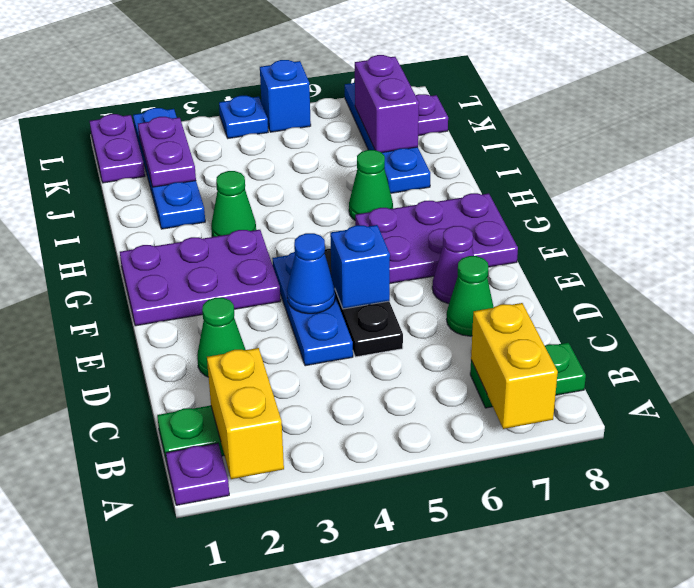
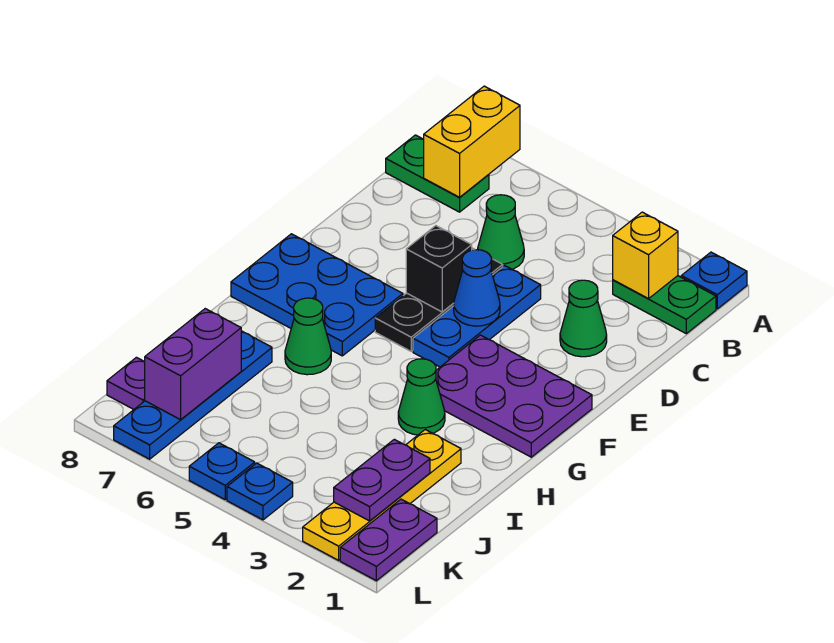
purple plate A1 level 1 -> blue plate A1 level 1
yellow brick A2:B2 level 2 -> yellow brick B2 level 2
green cone D7 level 1 -> green cone C5 level 1
blue brick E5 level 2 -> black brick E5 level 2
purple cone E7 level 1 -> none
purple plate F6:G8 level 1 -> blue plate F6:G8 level 1
blue plate I2:L2 level 1 -> yellow plate I2:L2 level 1
blue brick L5 level 1 -> blue plate L5 level 1

